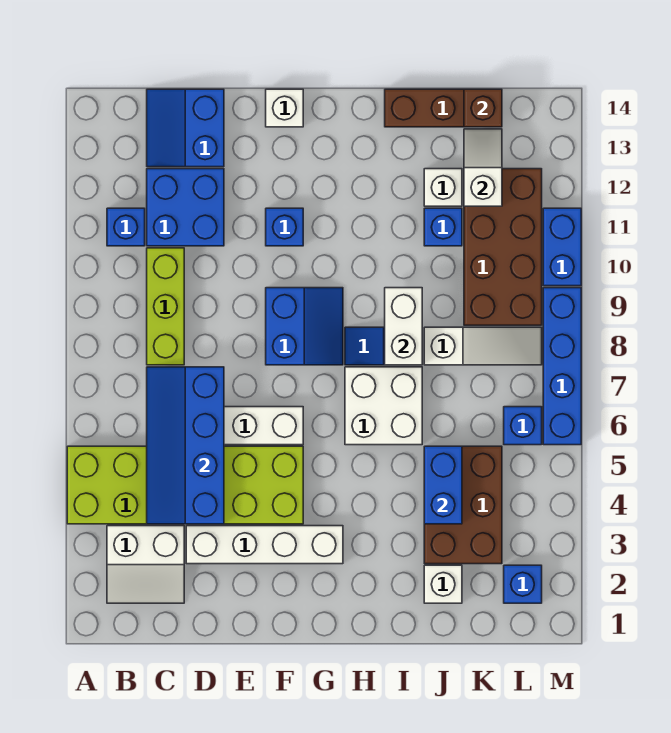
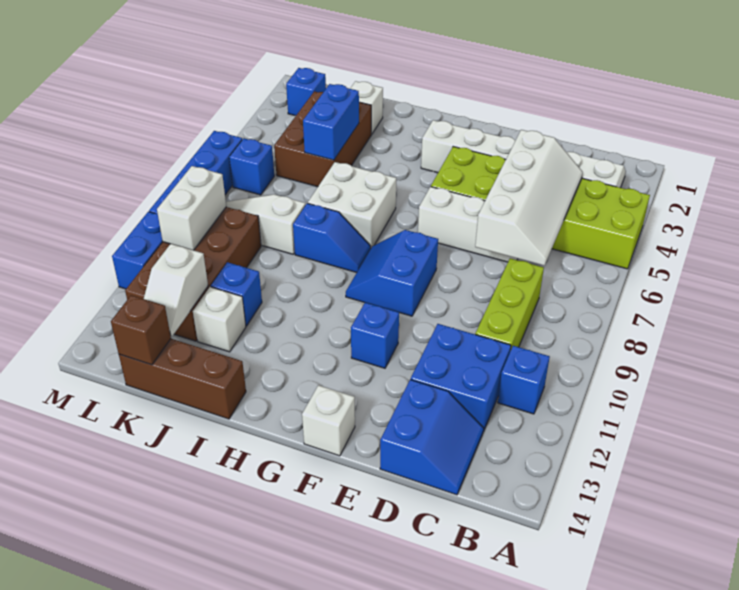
blue slope C4:D7 level 2 top D -> white slope C4:D7 level 2 top D
white brick I8:I9 level 2 -> white brick L9:L10 level 2

